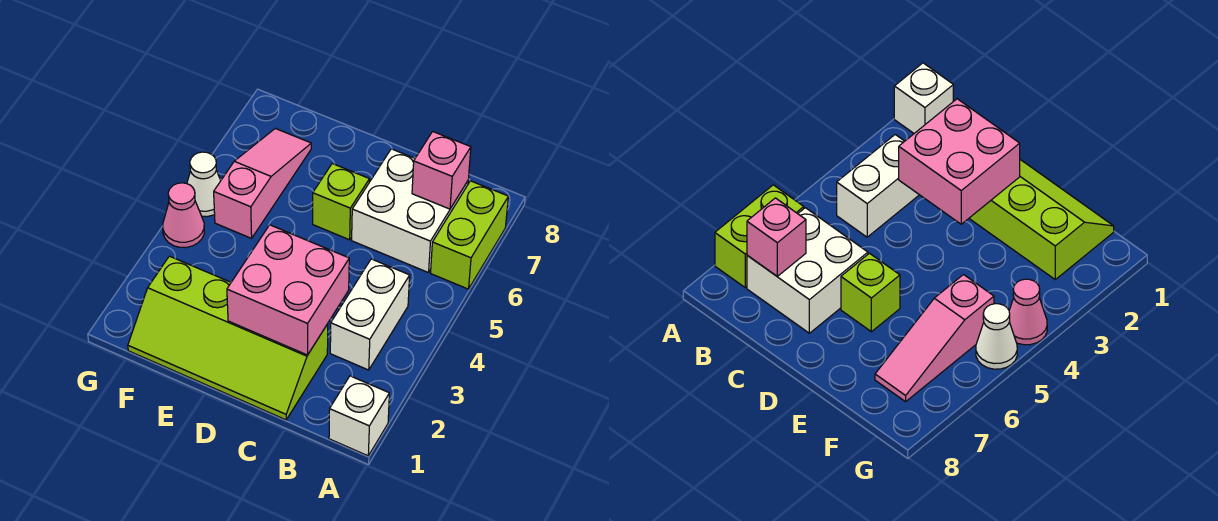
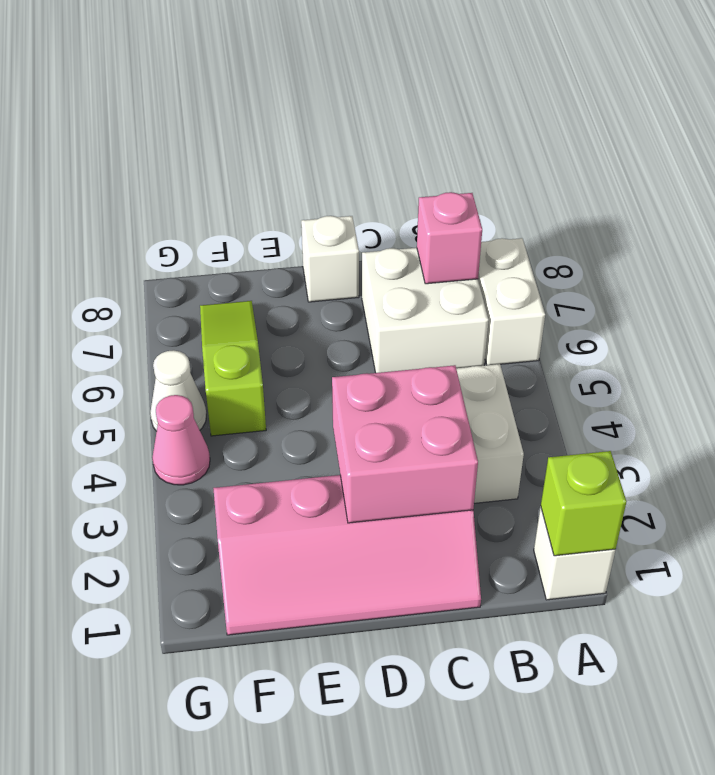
lime brick A6:A7 level 1 -> white brick A6:A7 level 1
lime slope C1:F2 level 1 top 2 -> pink slope C1:F2 level 1 top 2
lime brick D6 level 1 -> lime brick A1 level 2
none -> white brick D8 level 1
pink slope F5:F7 level 1 top 5 -> lime slope F5:F7 level 1 top 5

